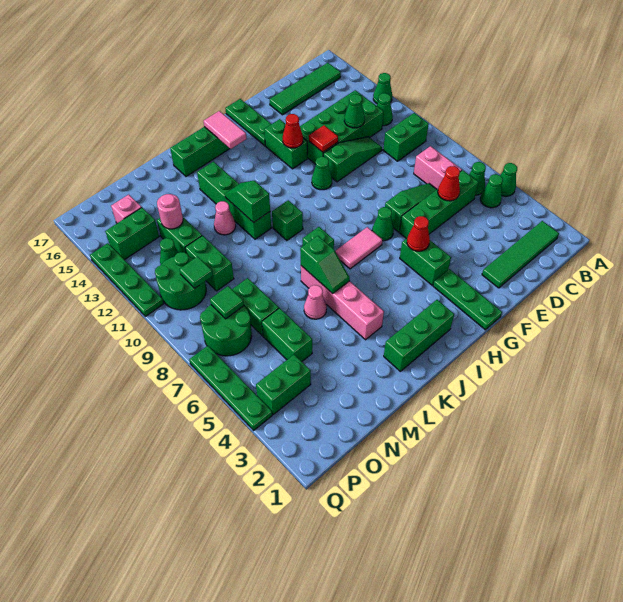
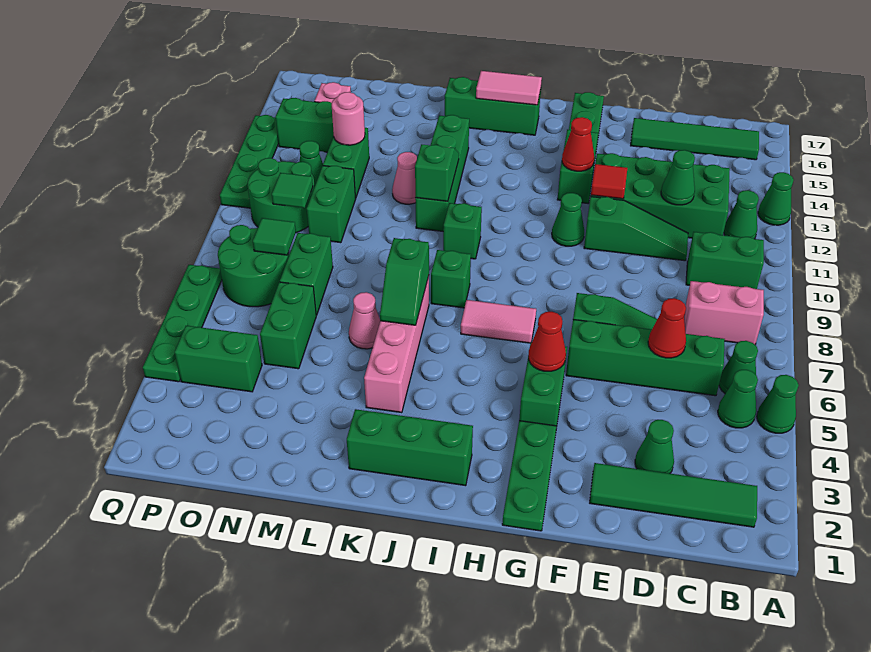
pink brick C7:C8 level 1 -> pink brick B8:C8 level 1
green cone G7 level 1 -> green cone D3 level 1
pink tile I15:I16 level 2 -> pink tile I16:J16 level 2

